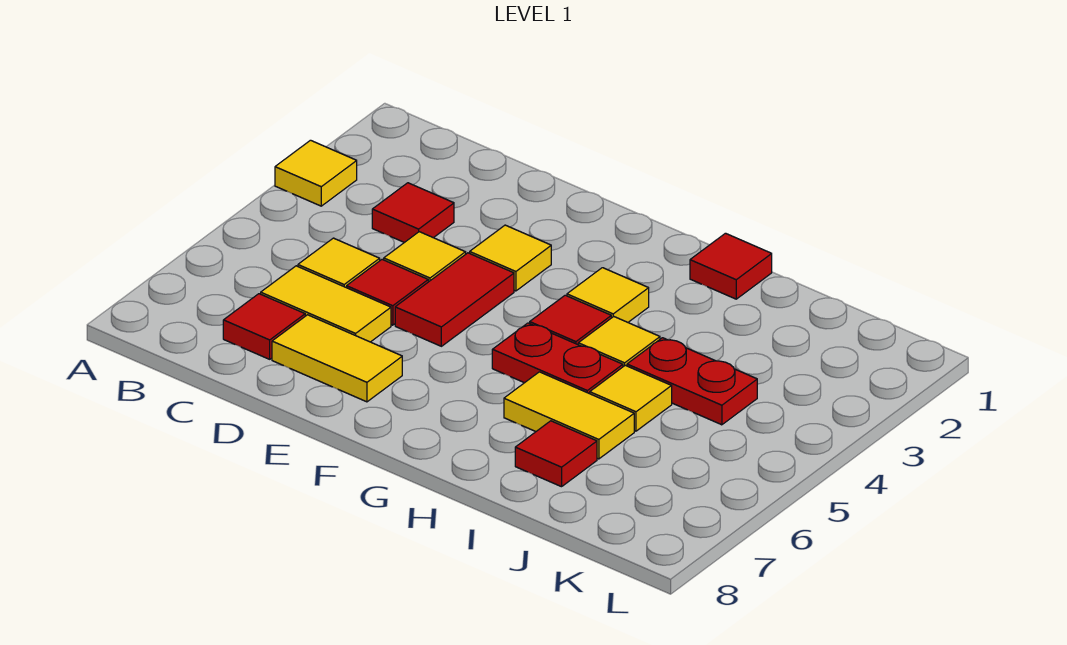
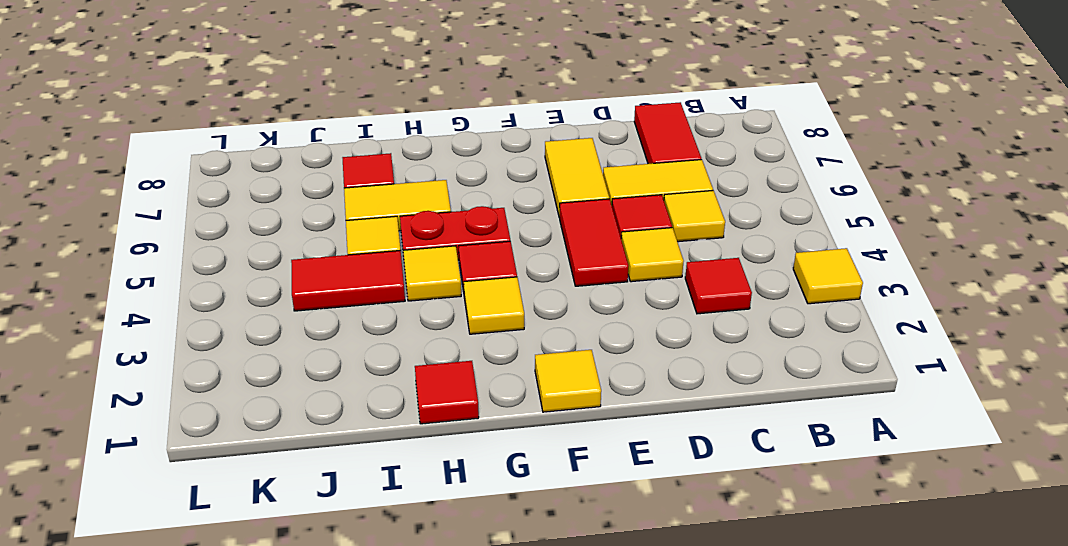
red tile C7 level 1 -> red tile C7:C8 level 1
yellow tile D7:E7 level 1 -> yellow tile E6:E7 level 1
yellow tile E3 level 1 -> yellow tile F1 level 1
red plate I4:J4 level 1 -> red tile I4:J4 level 1

